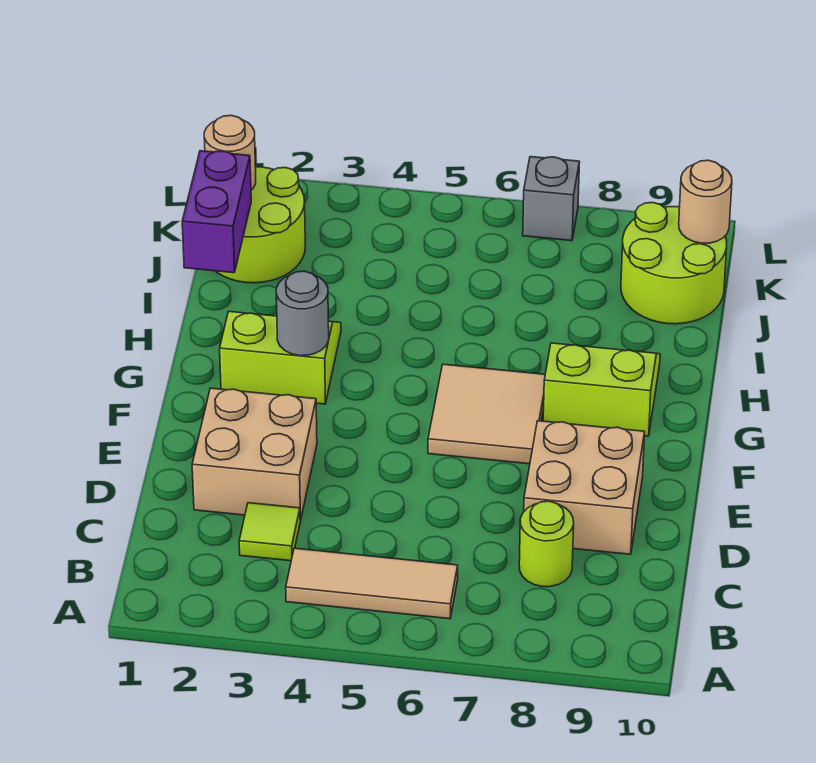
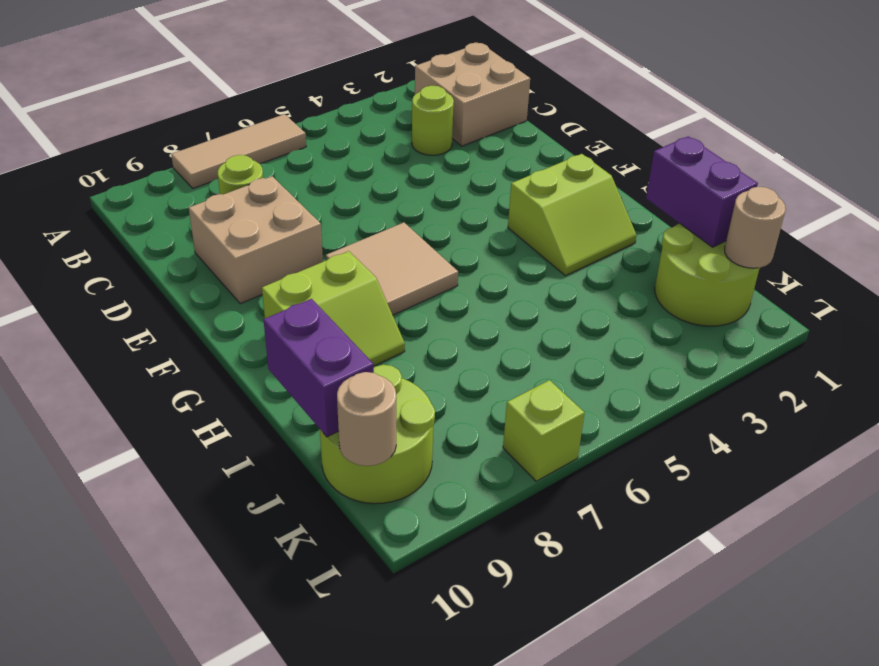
tan tile B4:B6 level 1 -> tan tile A6:A8 level 1
lime tile C3 level 1 -> lime round brick C3 level 1
tan brick D2:E3 level 1 -> tan brick B1:C2 level 1
grey round brick G3 level 2 -> none
none -> purple brick I10:J10 level 2
grey brick L7 level 1 -> lime brick L7 level 1

